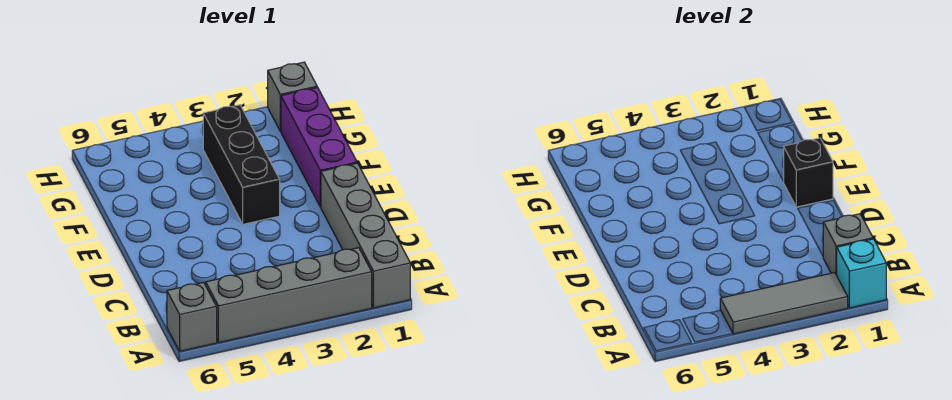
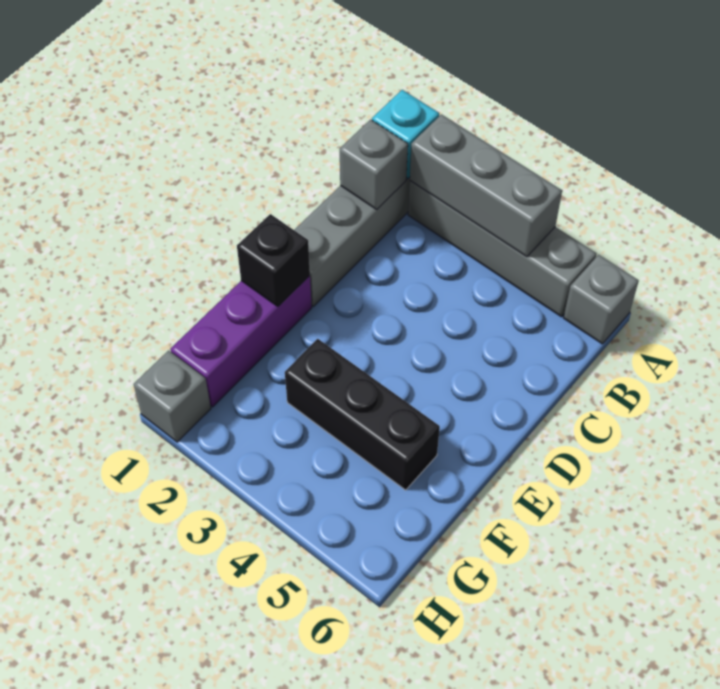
grey tile A2:A4 level 2 -> grey brick A2:A4 level 2
black brick E3:G3 level 1 -> black brick F3:F5 level 1

